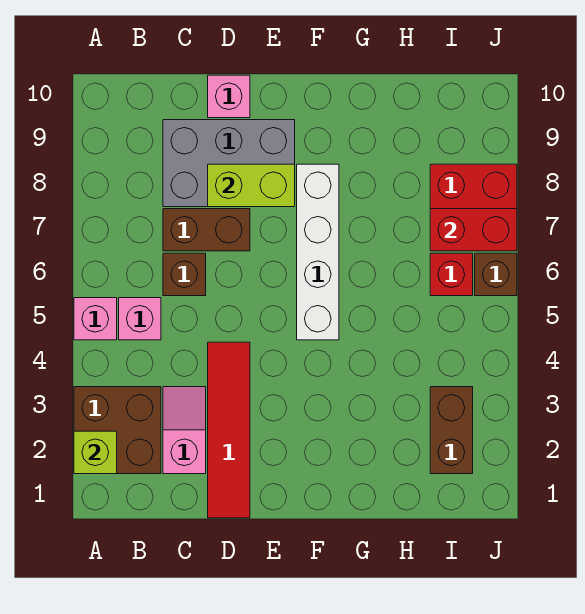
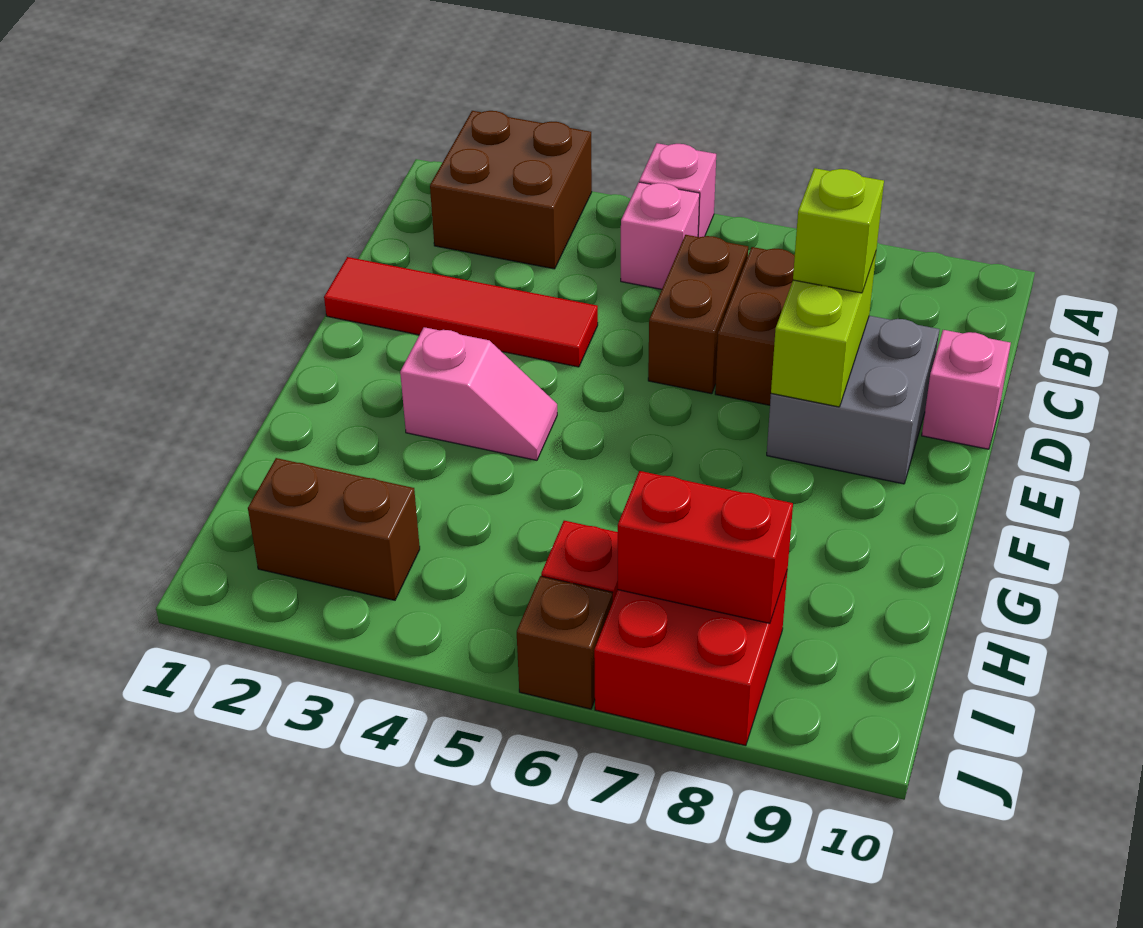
lime brick A2 level 2 -> lime brick D8 level 3
pink slope C2:C3 level 1 top 2 -> pink slope F3:F4 level 1 top 3
brown brick C6 level 1 -> brown brick C6:D6 level 1
grey brick C8:E9 level 1 -> grey brick D8:E9 level 1
white brick F5:F8 level 1 -> none
red brick I7:J7 level 2 -> red brick I7:I8 level 2

